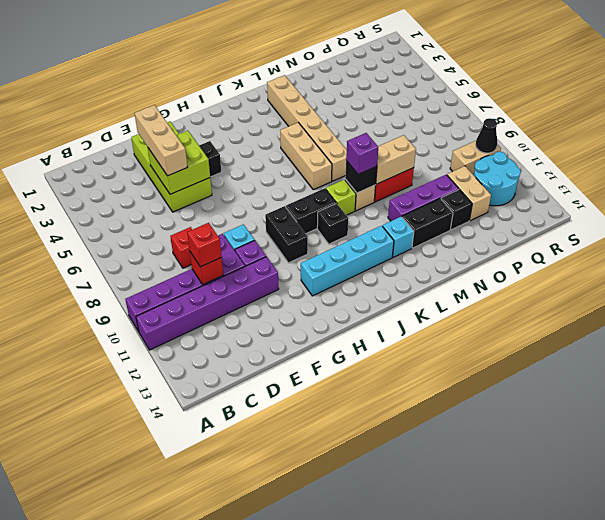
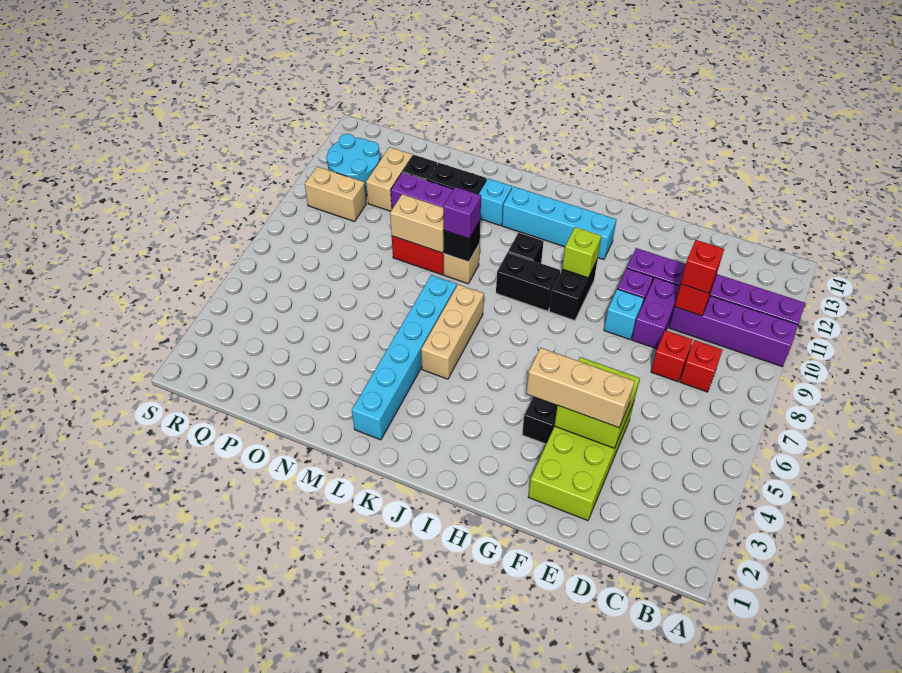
none -> red brick C8 level 1
tan brick E3:E5 level 3 -> tan brick E4:G4 level 3
lime brick K9 level 1 -> lime brick H10 level 2
tan brick L2:L7 level 1 -> cyan brick L2:L7 level 1
black cone R10 level 2 -> none

